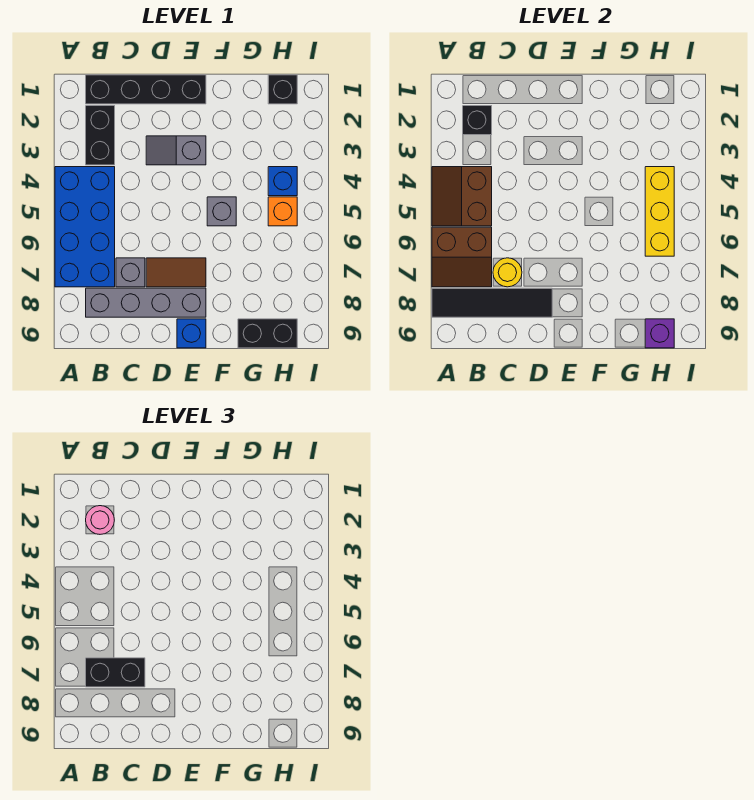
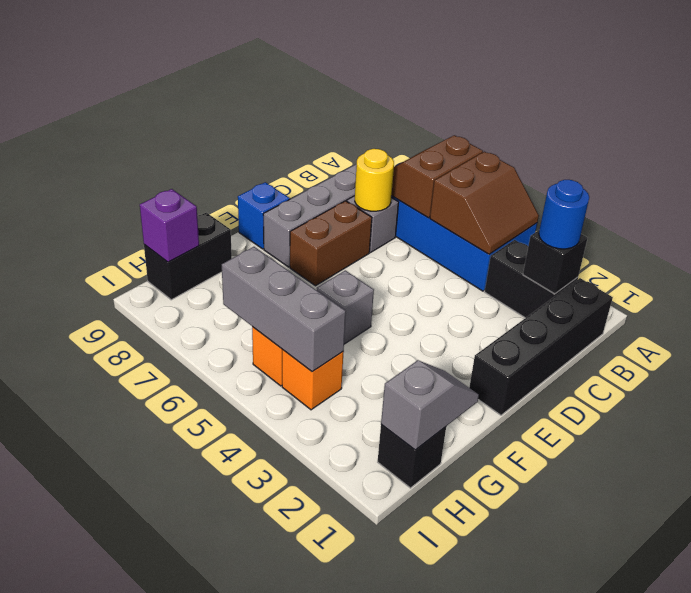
brown slope A4:B5 level 2 top B -> brown slope A4:B5 level 2 top 5
black tile A8:D8 level 2 -> none
pink round brick B2 level 3 -> blue round brick B2 level 3
black brick B7:C7 level 3 -> none
grey slope D3:E3 level 1 top E -> grey slope G1:H1 level 2 top H
brown tile D7:E7 level 1 -> brown brick D7:E7 level 1
blue brick H4 level 1 -> orange brick H4 level 1
yellow brick H4:H6 level 2 -> grey brick H4:H6 level 2

